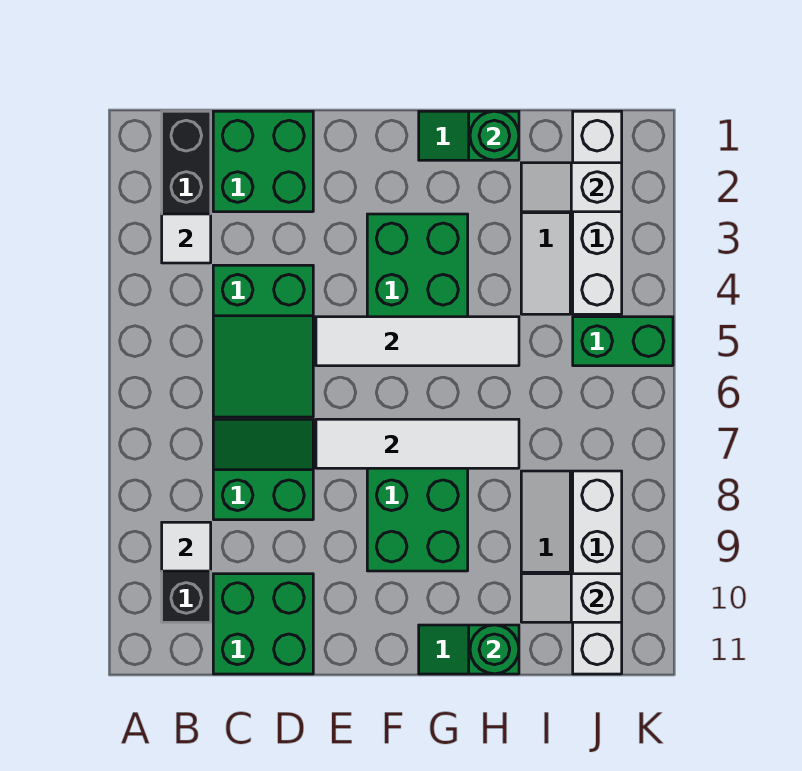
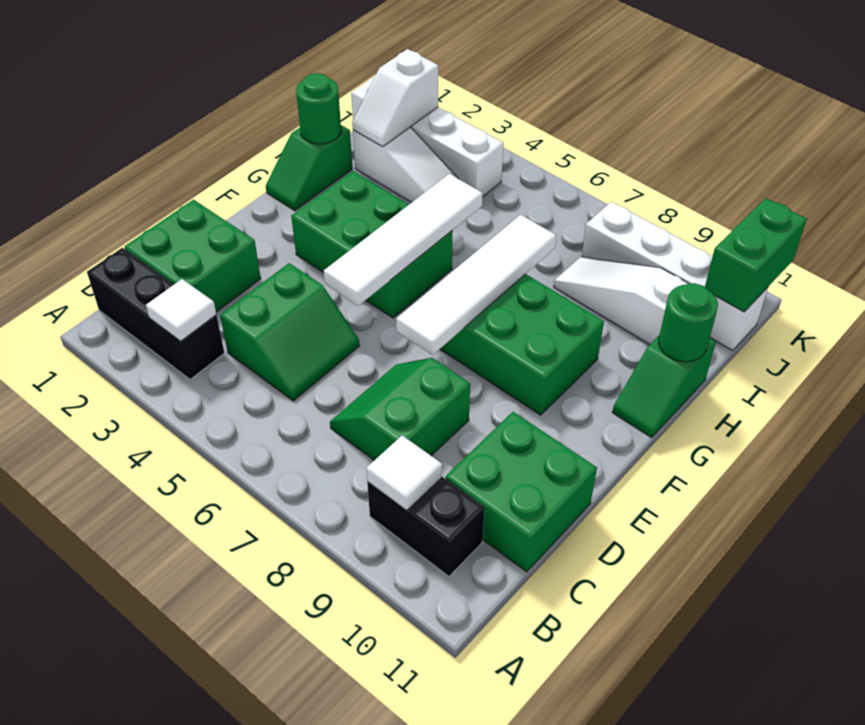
green slope C4:D6 level 1 top 4 -> green slope C4:D5 level 1 top 4
white slope I10:J10 level 2 top J -> none
green brick J5:K5 level 1 -> green brick J11:K11 level 2

